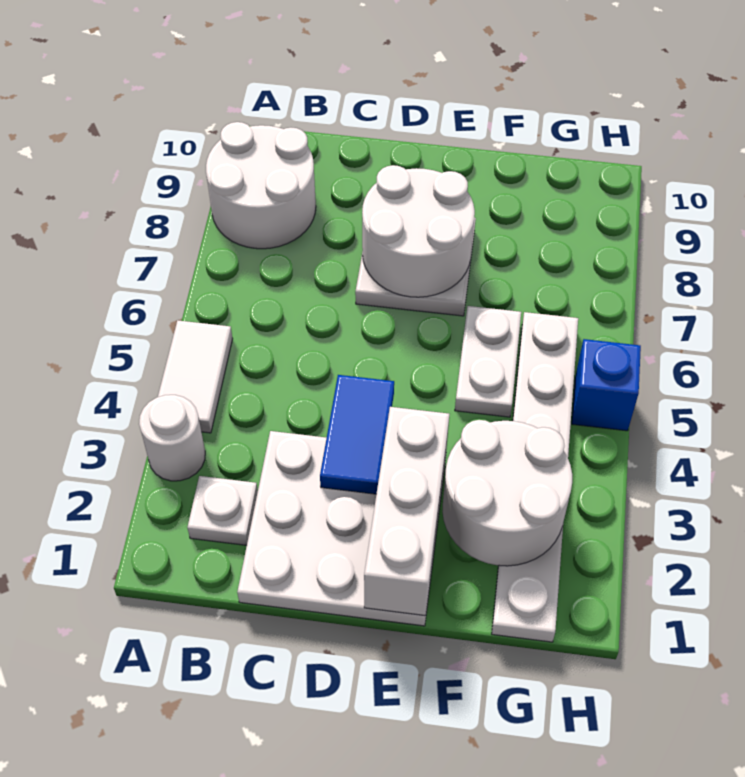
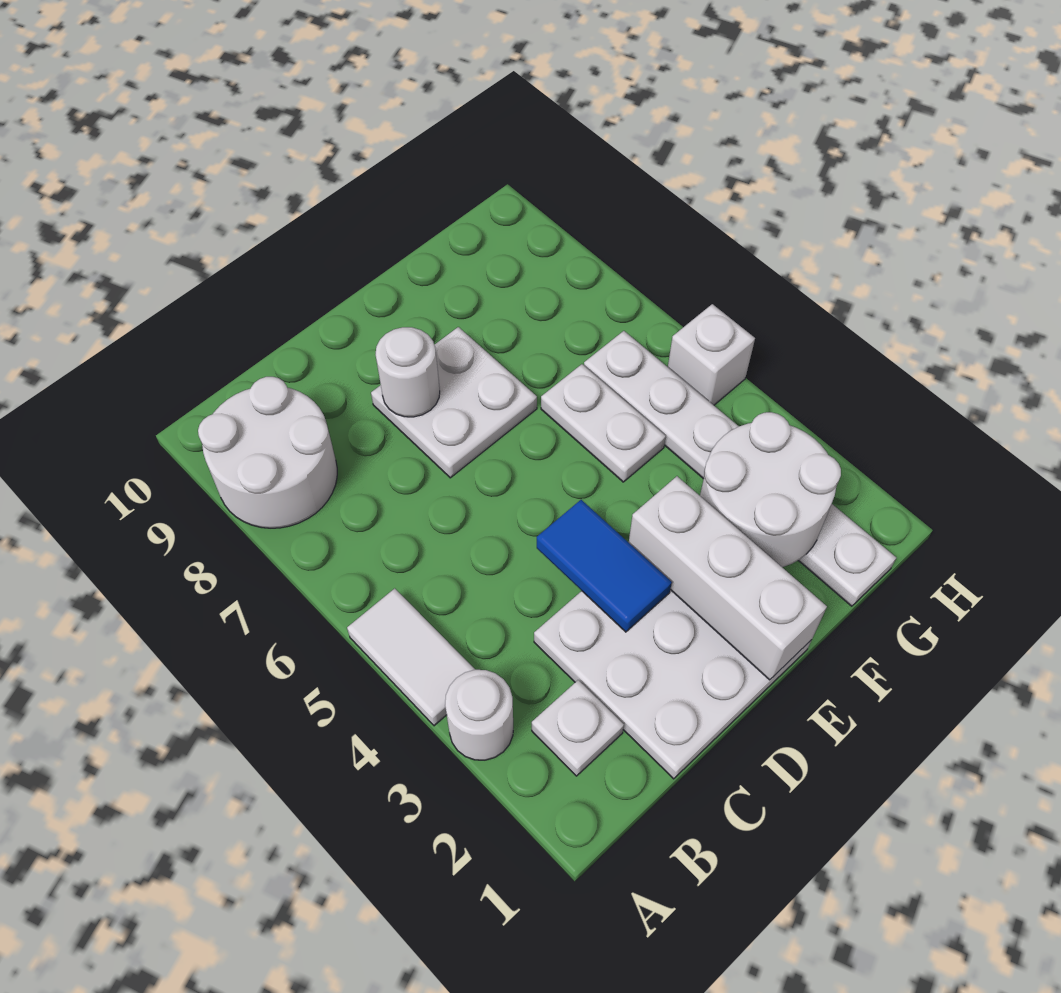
white round brick D7:E8 level 2 -> white round brick D8 level 2
blue brick H5 level 1 -> white brick H5 level 1

